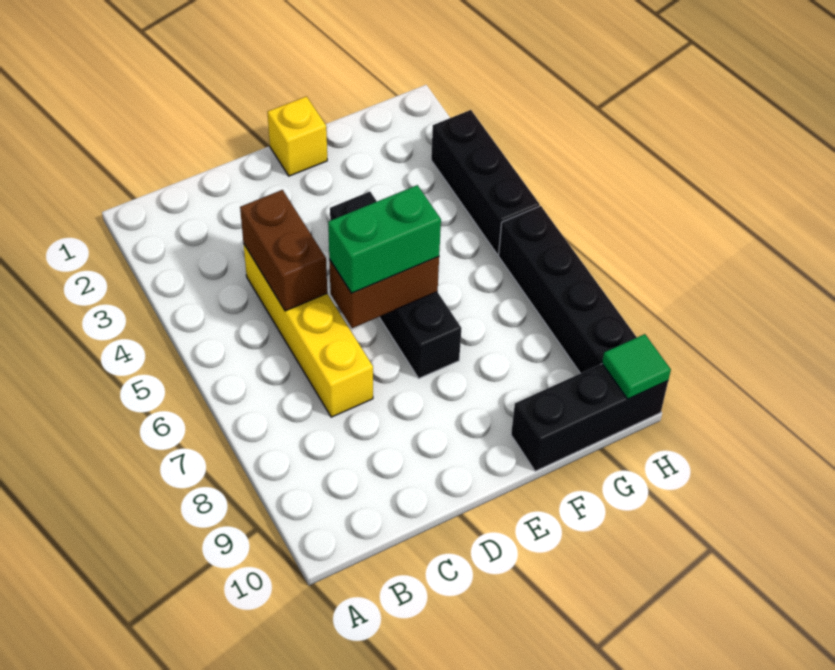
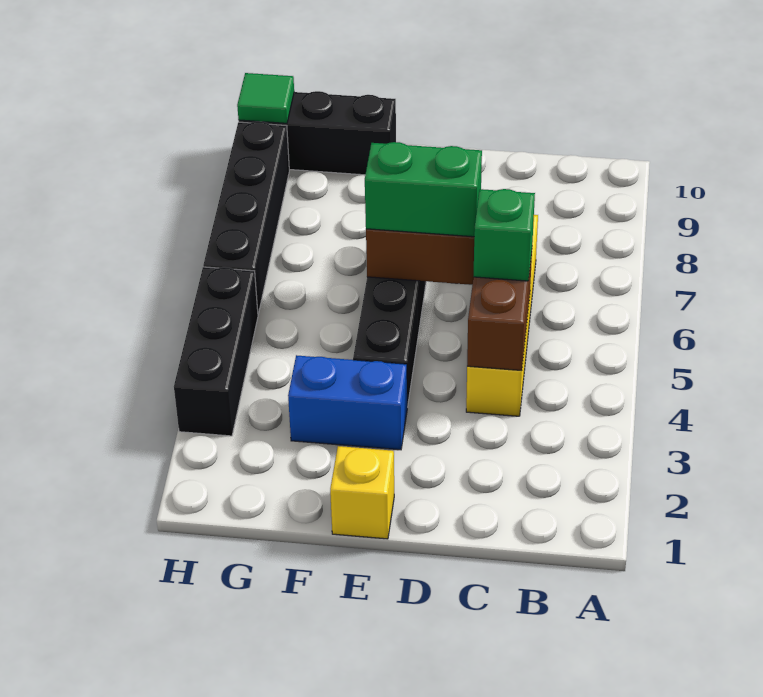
none -> green brick C5 level 3
none -> blue brick E3:F3 level 1

